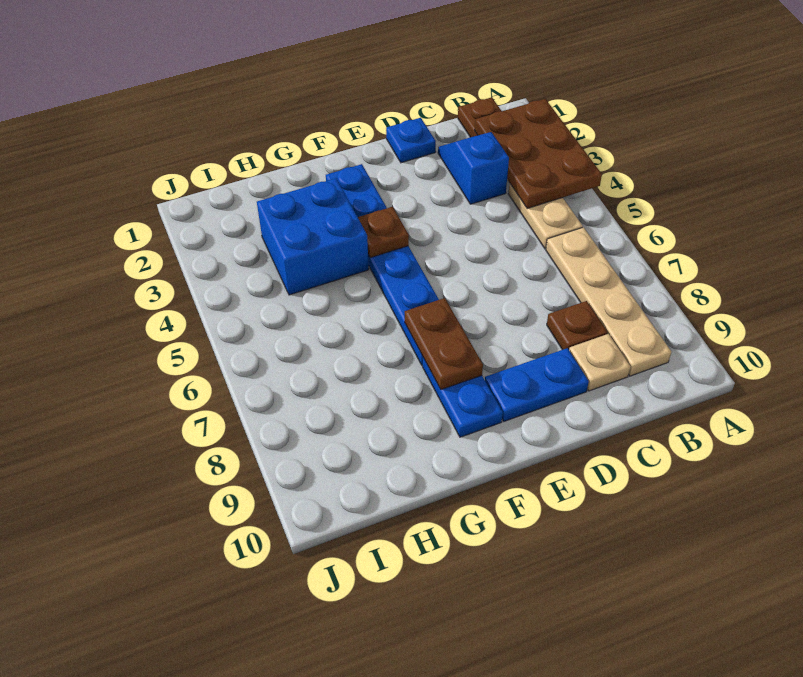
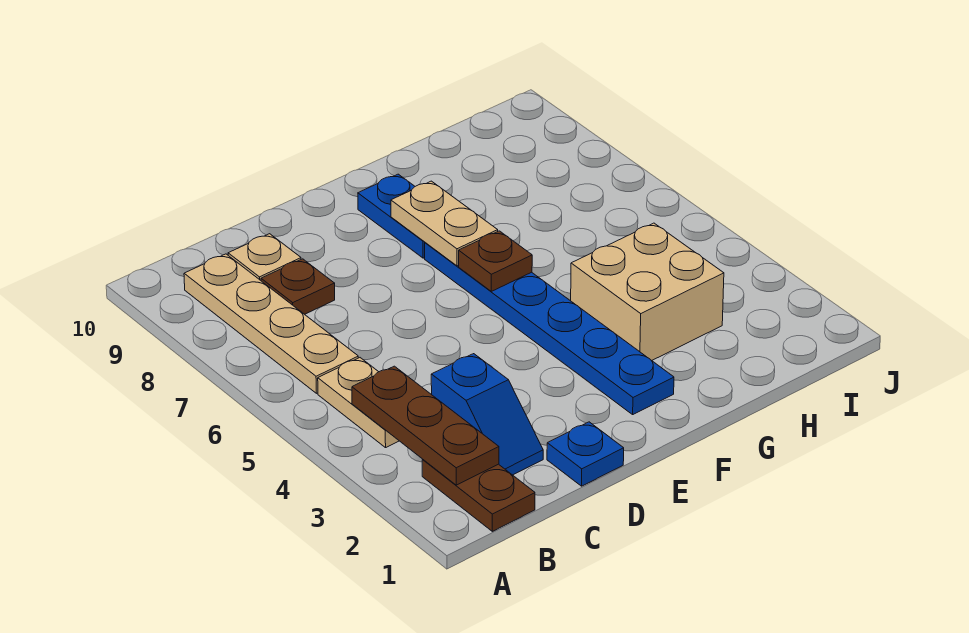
brown plate A2:B4 level 2 -> brown plate B2:B4 level 2
blue plate D9:E9 level 1 -> none
brown plate F4 level 2 -> brown plate F6 level 2
brown plate F7:F8 level 2 -> tan plate F7:F8 level 2
blue brick G3:H4 level 1 -> tan brick G3:H4 level 1

